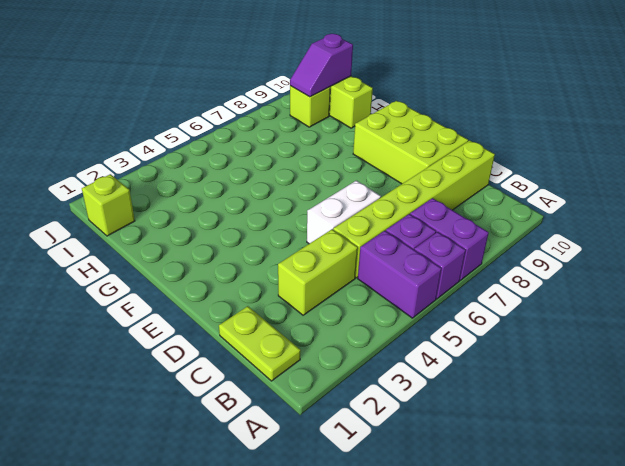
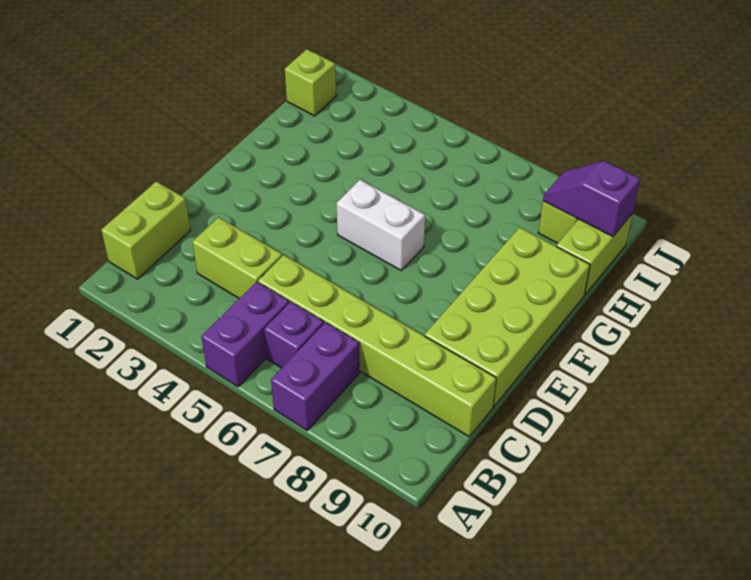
purple brick A6 level 1 -> none
lime plate B1:C1 level 1 -> lime brick B1:C1 level 1
white brick D5:D6 level 1 -> white brick F5:F6 level 1
lime brick D9:F10 level 1 -> lime brick D9:G10 level 1

